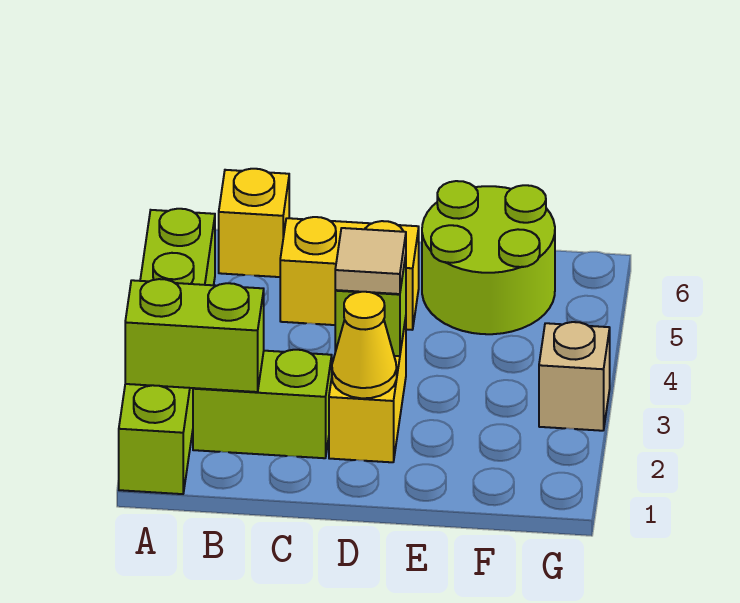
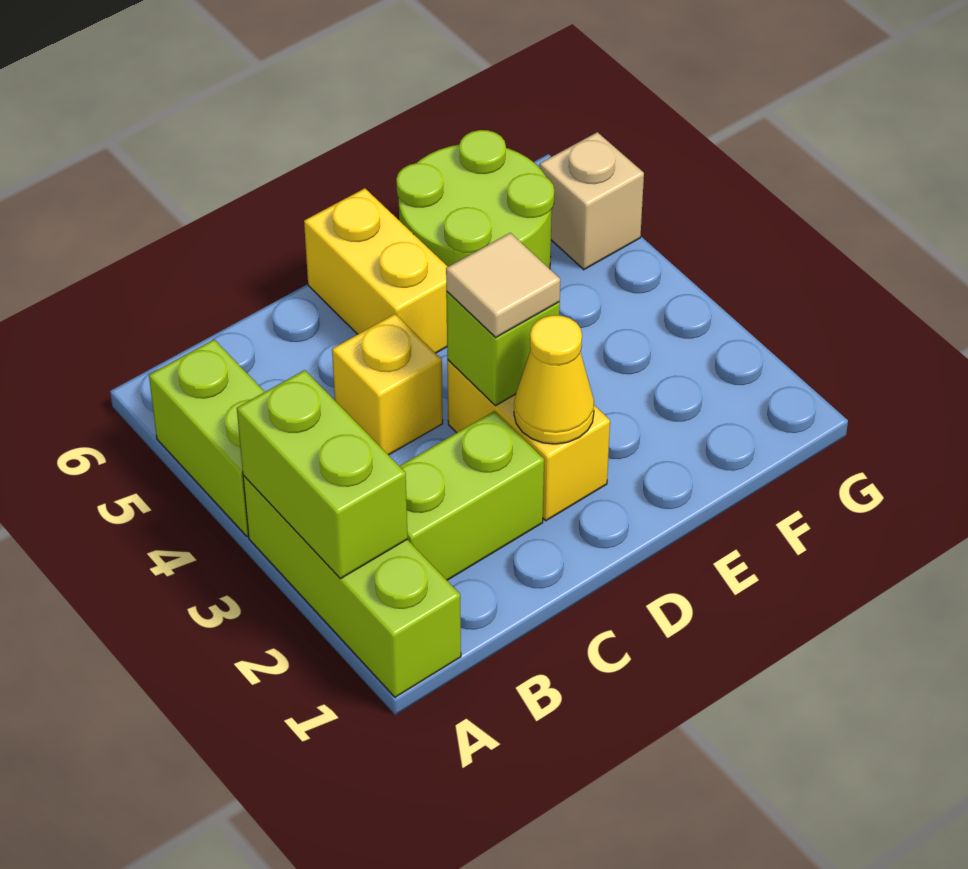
lime brick A2:B2 level 2 -> lime brick A2:A3 level 2
yellow brick B6 level 1 -> yellow brick C4 level 1
yellow brick C5:D5 level 1 -> yellow brick D5:D6 level 1
tan brick G3 level 1 -> tan brick G5 level 1

